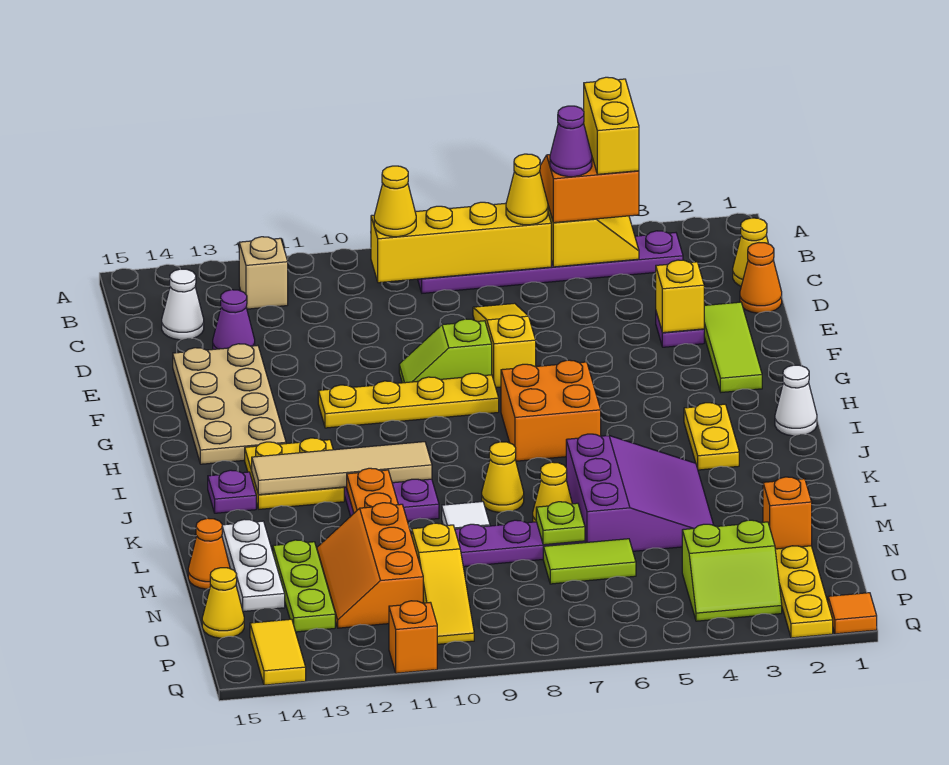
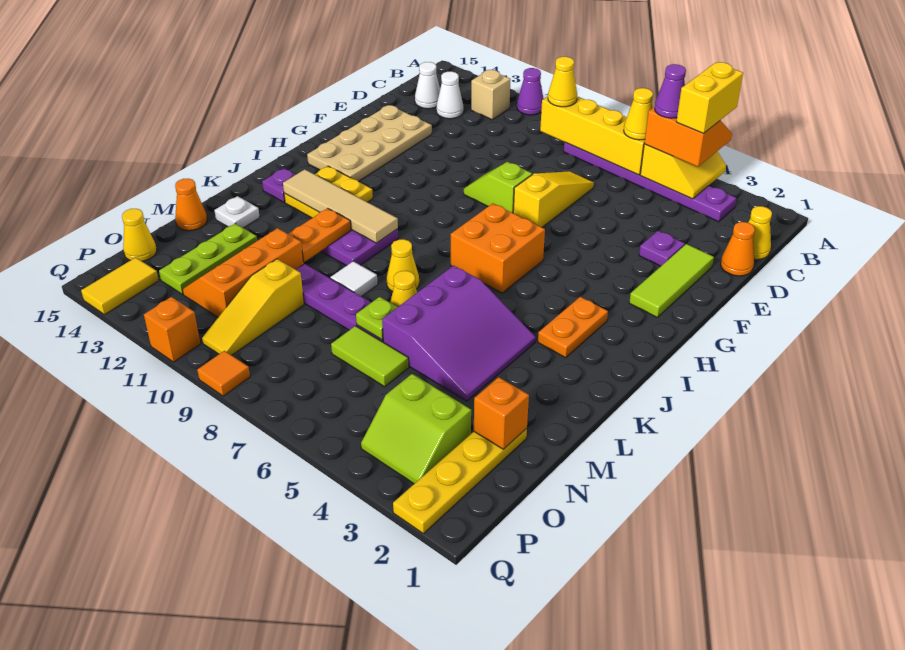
purple cone D13 level 1 -> purple cone A11 level 1
yellow brick E3 level 2 -> none
yellow plate G8:G11 level 1 -> none
white cone I1 level 1 -> white cone C13 level 1
yellow plate I3:J3 level 1 -> orange plate I3:J3 level 1
white plate L14:N14 level 1 -> white plate L14 level 1
orange tile Q1 level 1 -> orange tile Q9 level 1

